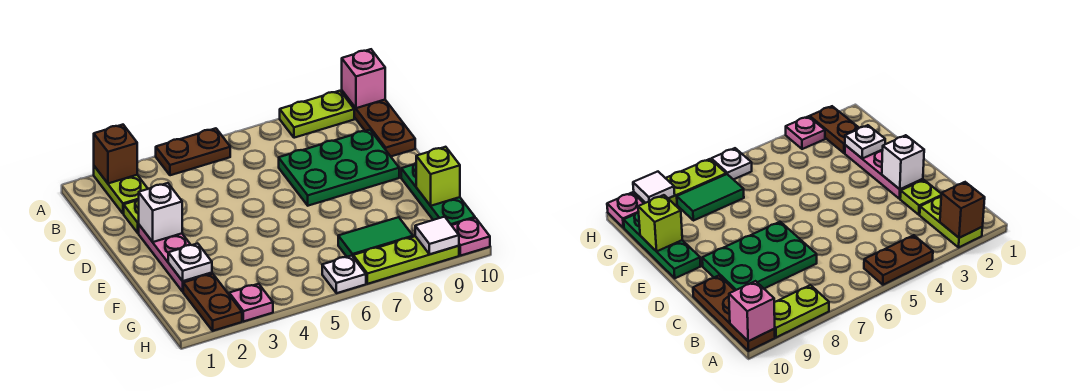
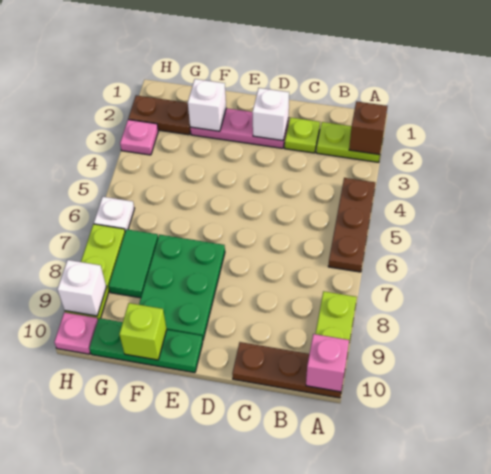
brown plate A4:A5 level 1 -> brown plate A4:A6 level 1
green plate C7:D9 level 1 -> green plate E7:F9 level 1
white plate F2 level 2 -> white brick F2 level 2
white tile H9 level 2 -> white brick H9 level 2

